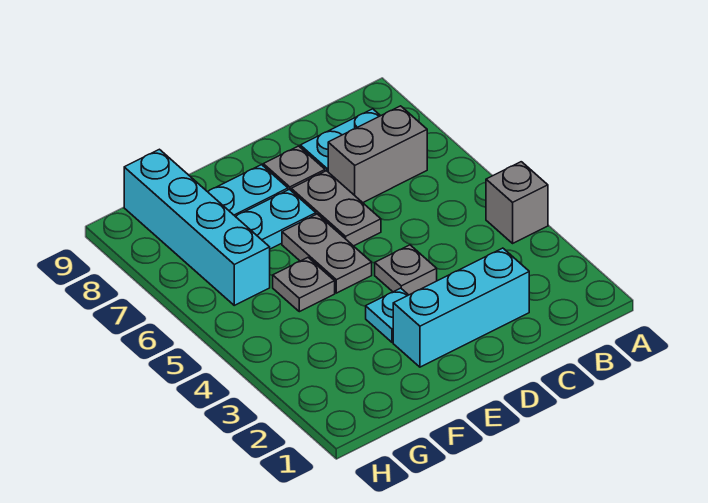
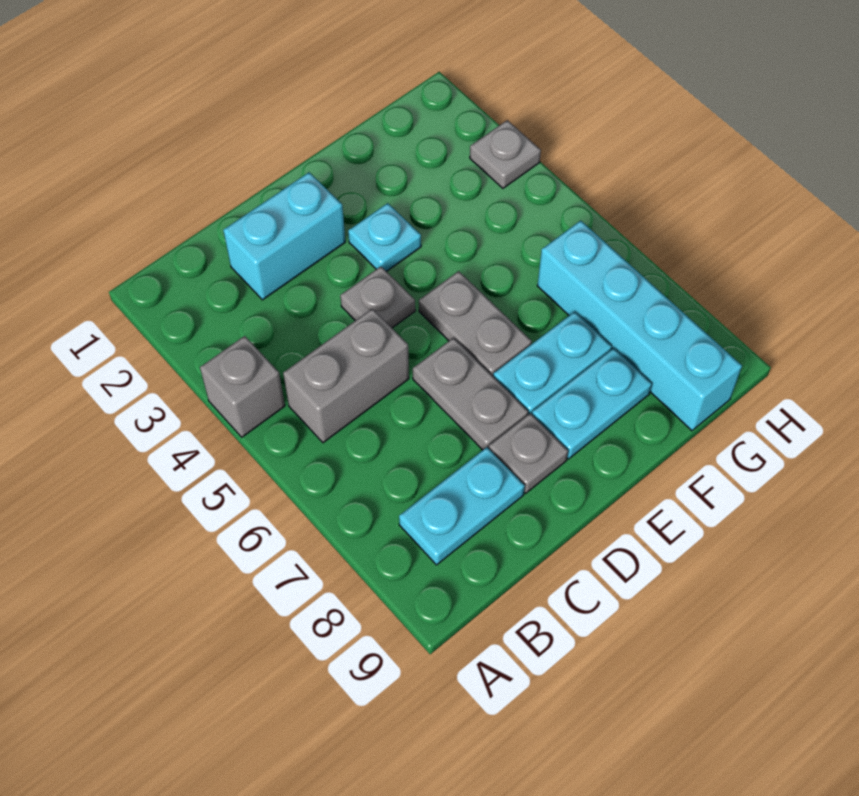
grey brick B7:C7 level 1 -> grey brick B5:C5 level 1
cyan brick C2:E2 level 1 -> cyan brick C2:D2 level 1
grey plate F5 level 1 -> grey plate H3 level 1

